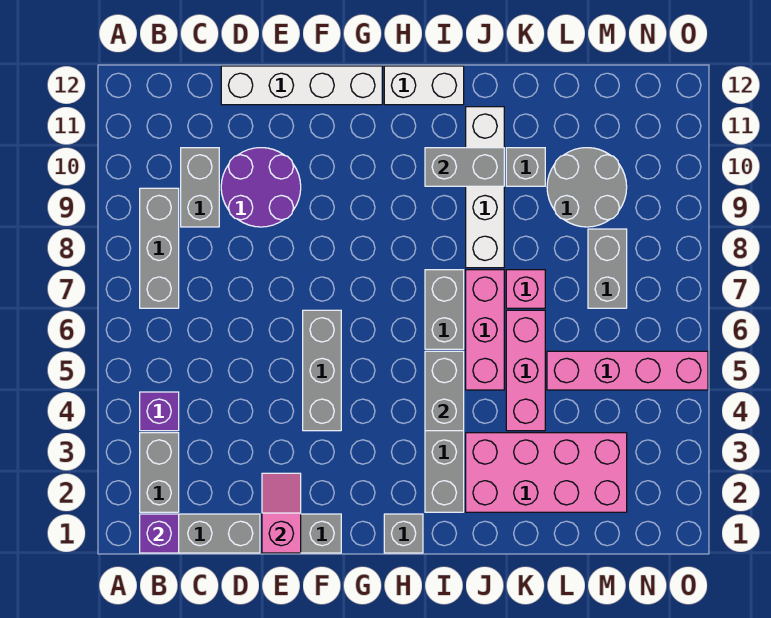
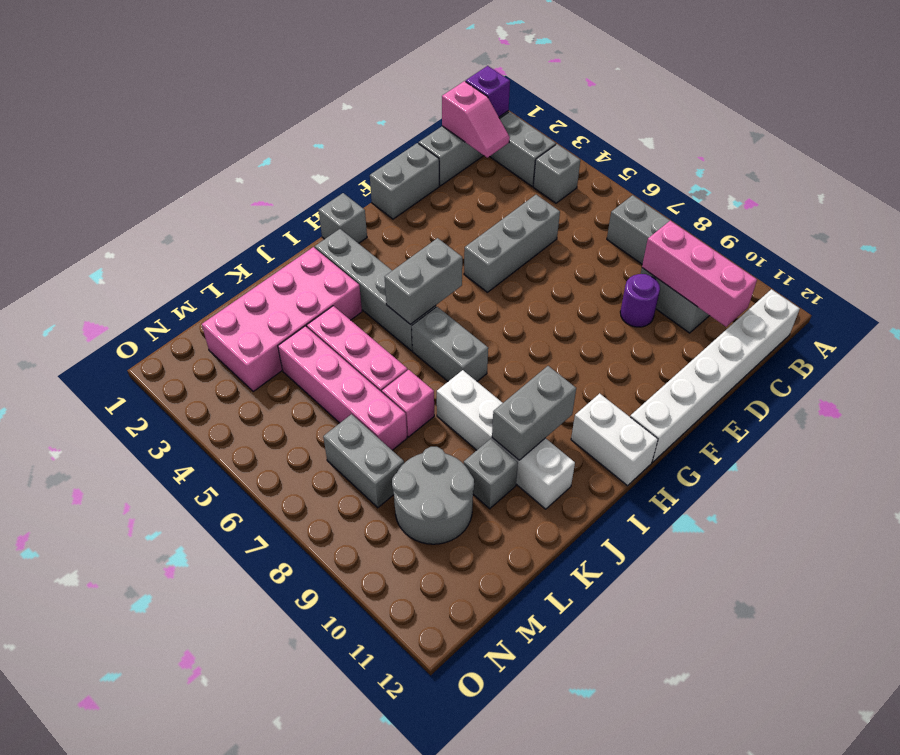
purple brick B4 level 1 -> grey brick B4 level 1
purple round brick D9:E10 level 1 -> purple round brick D9 level 1
white brick D12:G12 level 1 -> white brick B12:G12 level 1
pink slope E1:E2 level 2 top 1 -> pink slope C1:C2 level 2 top 1
grey brick F4:F6 level 1 -> grey brick D5:F5 level 1
white brick H12:I12 level 1 -> white brick H11:H12 level 1
grey brick I4:I5 level 2 -> grey brick H5:I5 level 2
pink brick J5:J7 level 1 -> pink brick C9:C11 level 2
pink brick L5:O5 level 1 -> pink brick L4:L7 level 1

